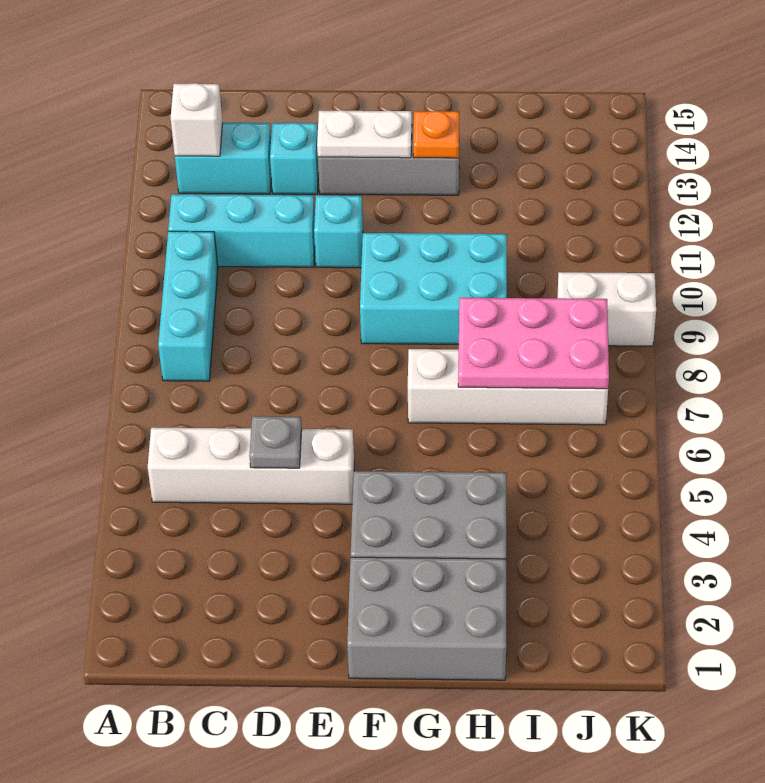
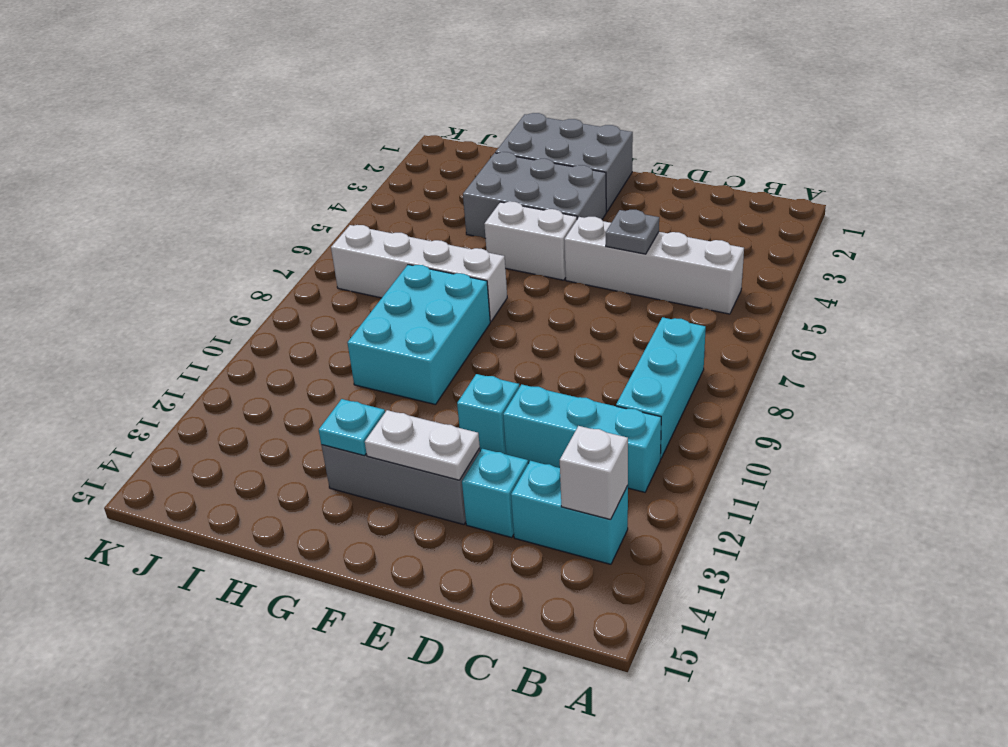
cyan brick F9:H10 level 1 -> cyan brick G8:H10 level 1
orange plate G13 level 2 -> cyan plate G13 level 2
pink plate H7:J8 level 2 -> none
white brick J9:K9 level 1 -> white brick F5:G5 level 1

